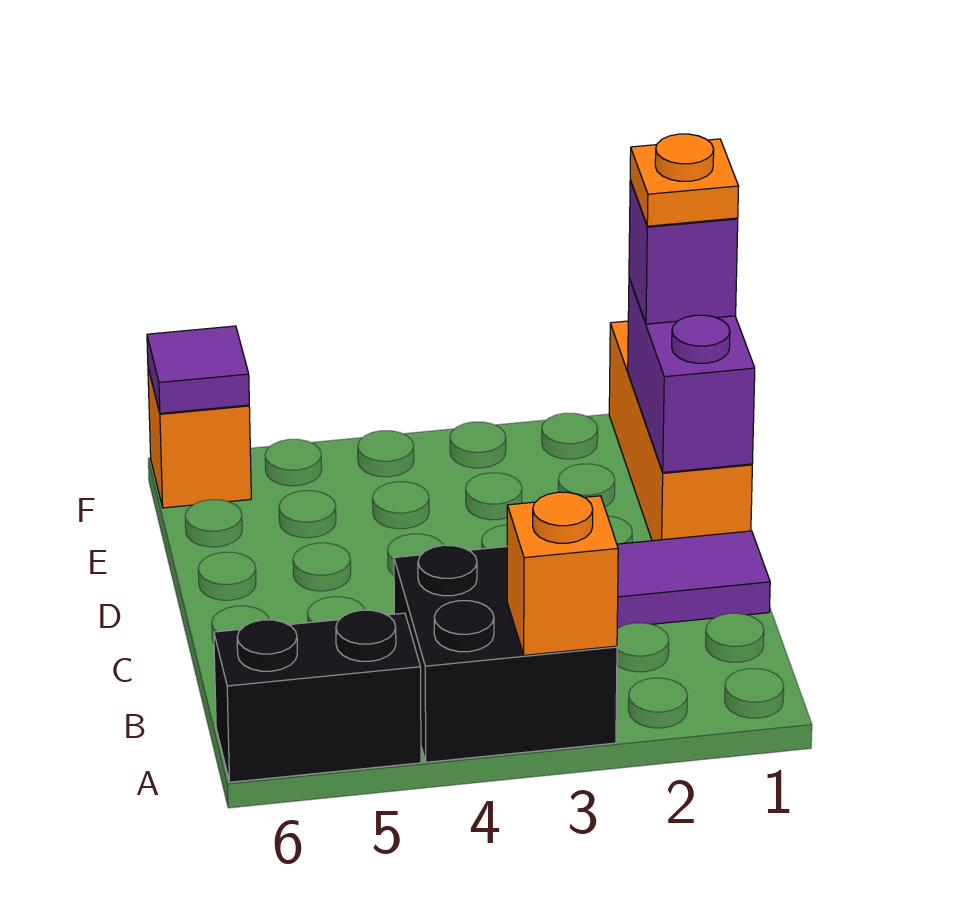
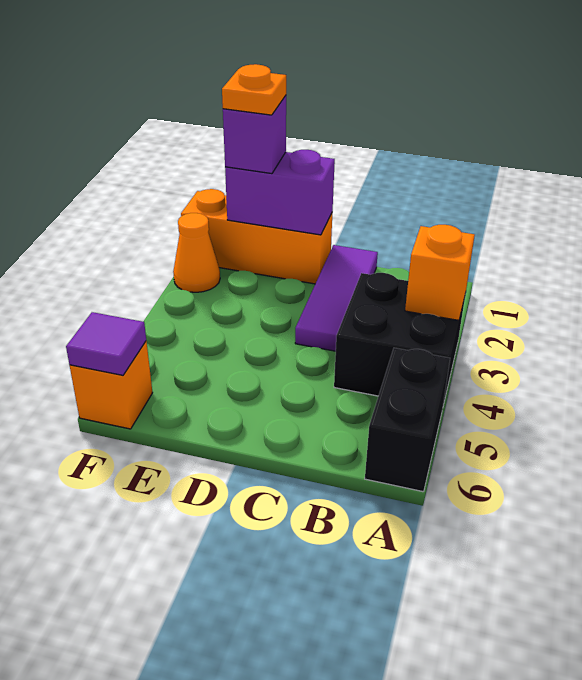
none -> orange cone F2 level 1

